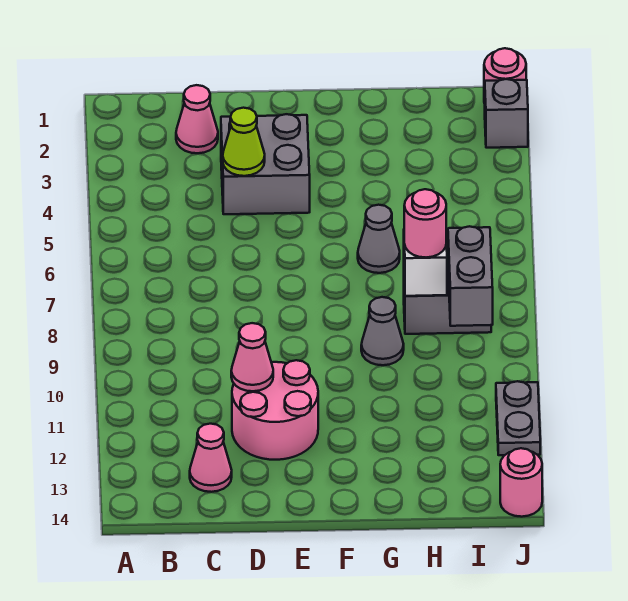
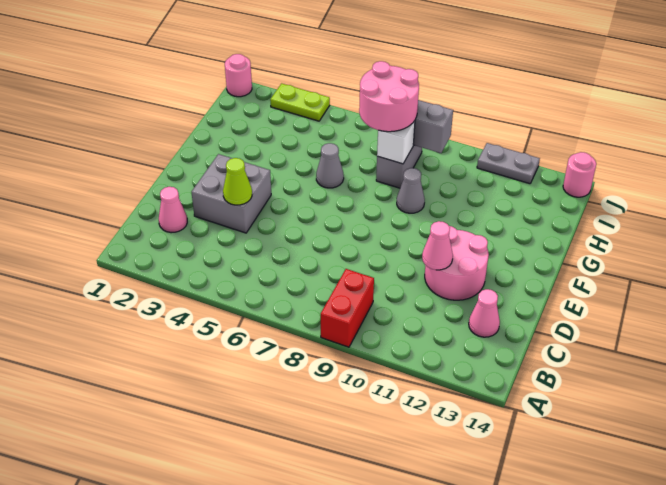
none -> red brick A9:B9 level 1
pink round brick H8 level 3 -> pink round brick H7:I8 level 3
grey brick J2 level 1 -> none
none -> lime plate J3:J4 level 1

